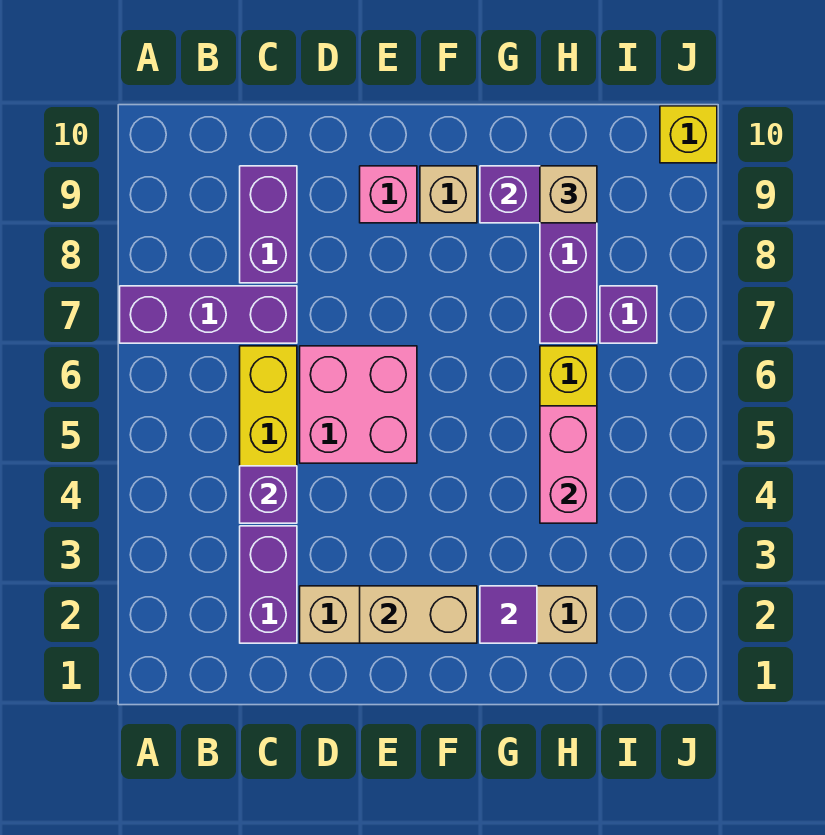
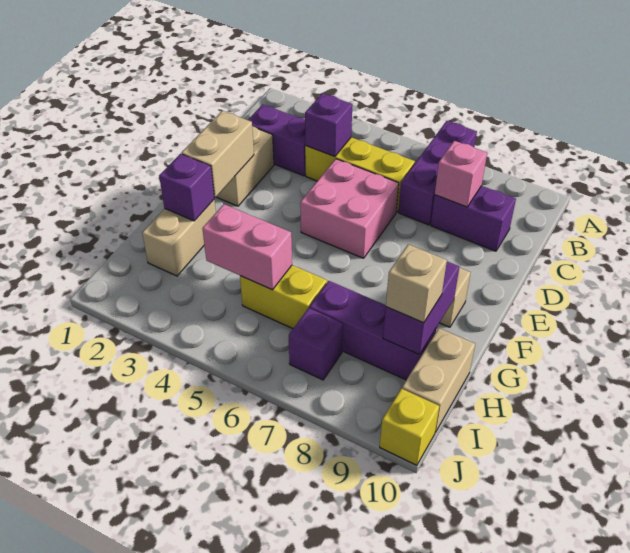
pink brick E9 level 1 -> pink brick C8 level 2
purple tile G2 level 2 -> purple brick G2 level 2
none -> tan brick H10:I10 level 1

